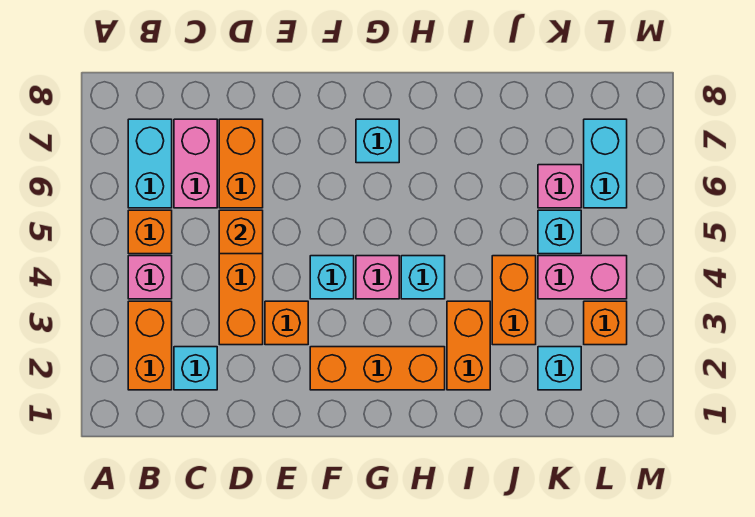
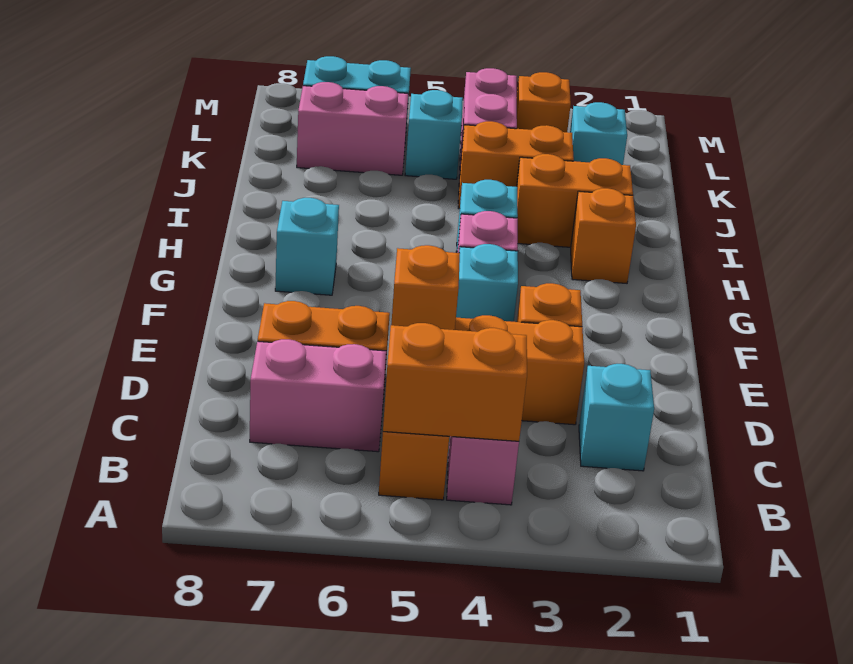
orange brick B2:B3 level 1 -> orange brick B4:B5 level 2
cyan brick B6:B7 level 1 -> none
orange brick F2:H2 level 1 -> orange brick H2 level 1
pink brick K6 level 1 -> pink brick K6:K7 level 1

